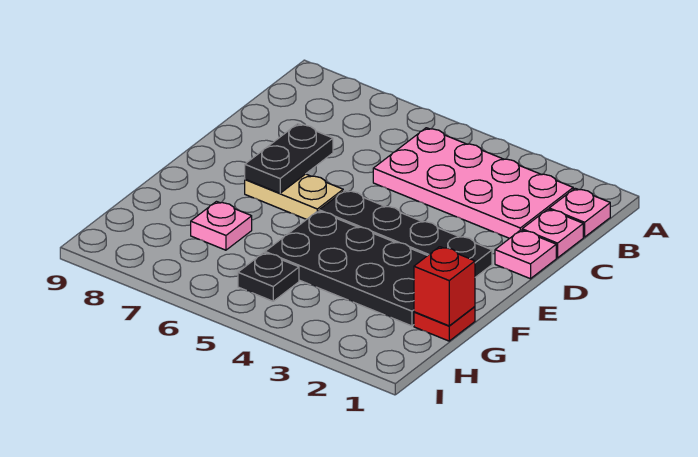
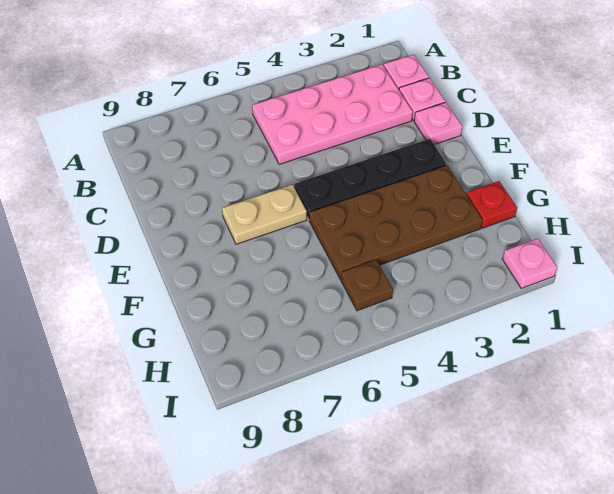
black plate D7:E7 level 2 -> none
black plate F2:G5 level 1 -> brown plate F2:G5 level 1
red brick G1 level 2 -> none
pink plate G7 level 1 -> pink plate I1 level 1
black plate H5 level 1 -> brown plate H5 level 1

